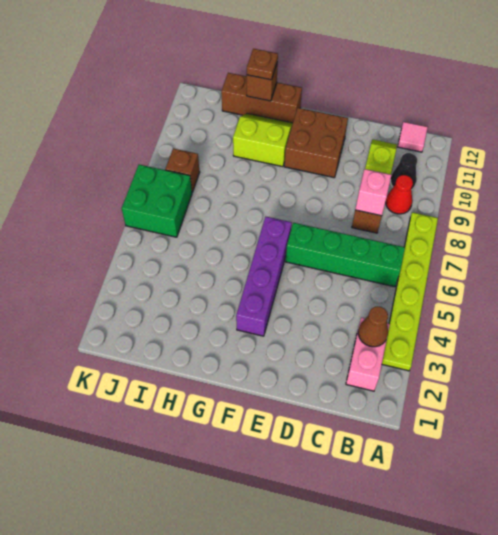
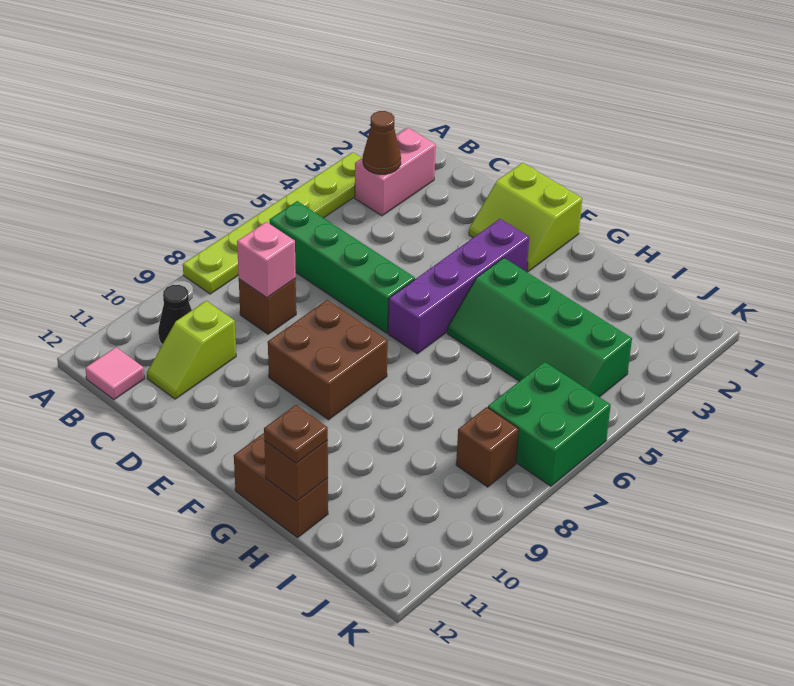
red cone B9 level 1 -> none
brown brick E10:F11 level 1 -> brown brick E8:F9 level 1
none -> green slope G4:J5 level 1 top 4
lime slope G10:H11 level 1 top 10 -> lime slope E1:F2 level 1 top 1
brown brick G12:I12 level 1 -> brown brick G12:H12 level 1

